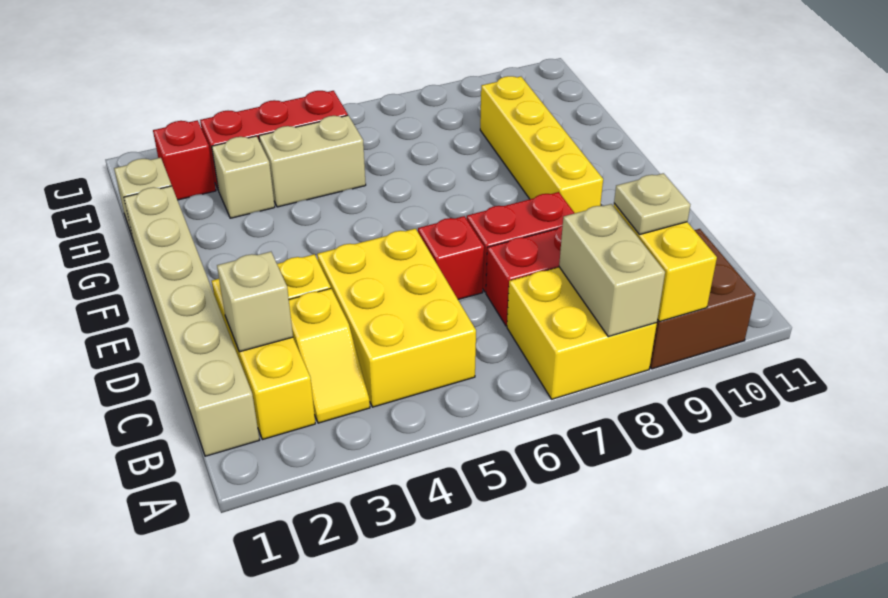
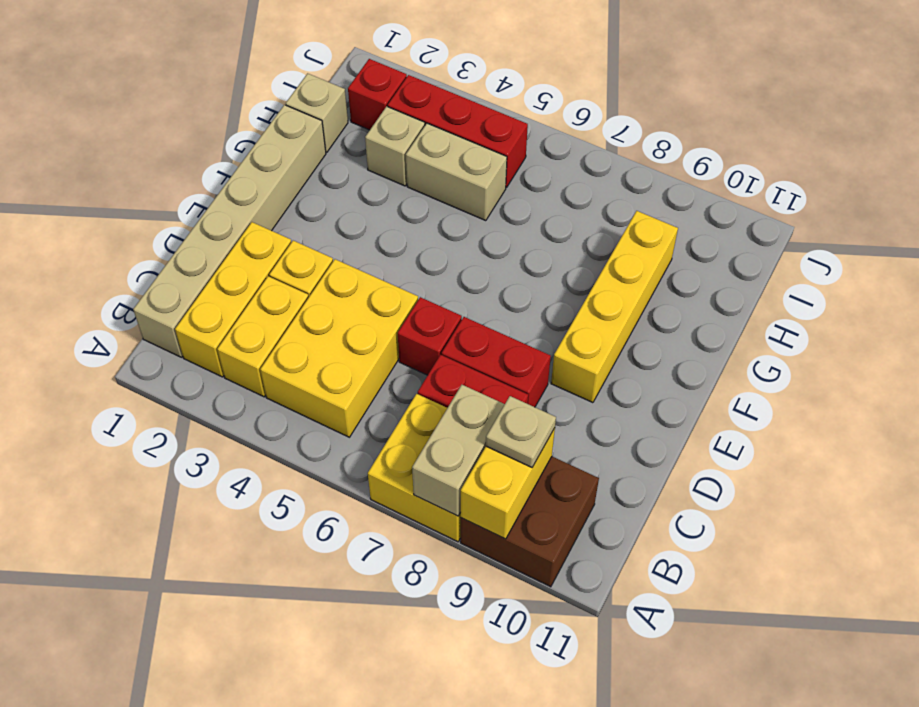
yellow slope B3:C3 level 1 top C -> yellow brick B3:C3 level 1
tan brick C2 level 2 -> none

